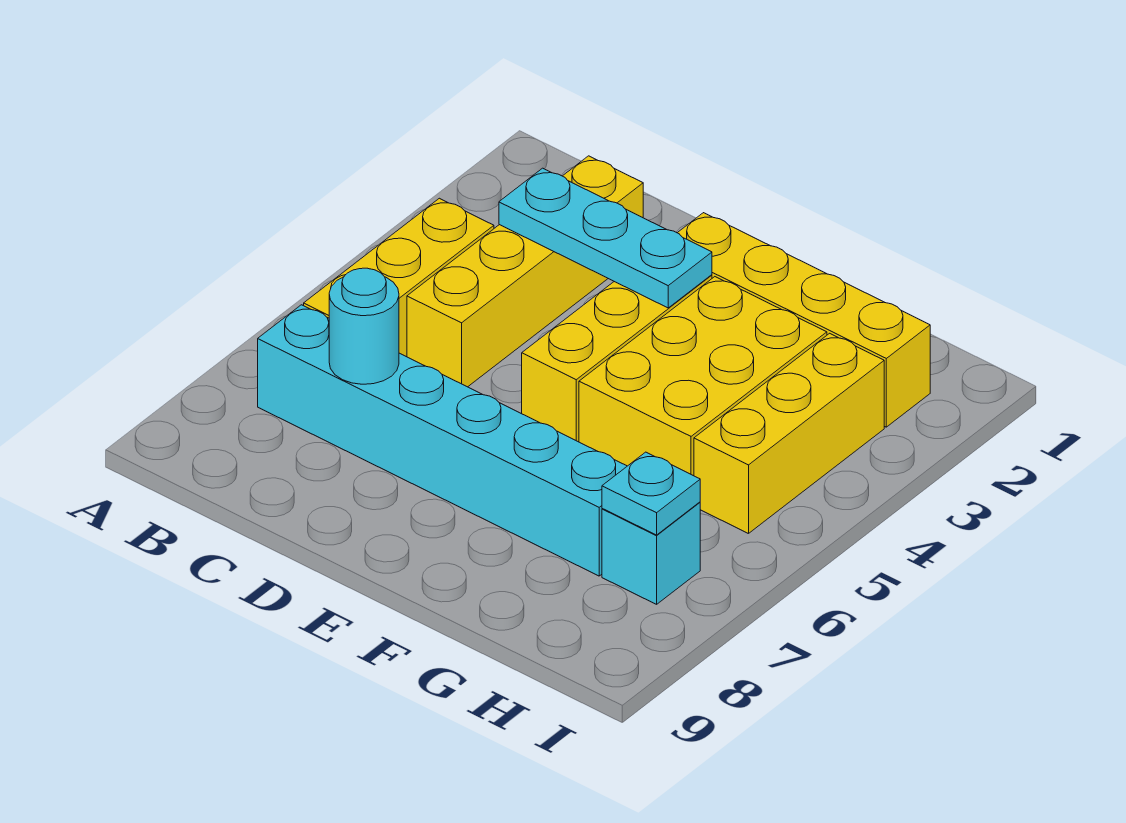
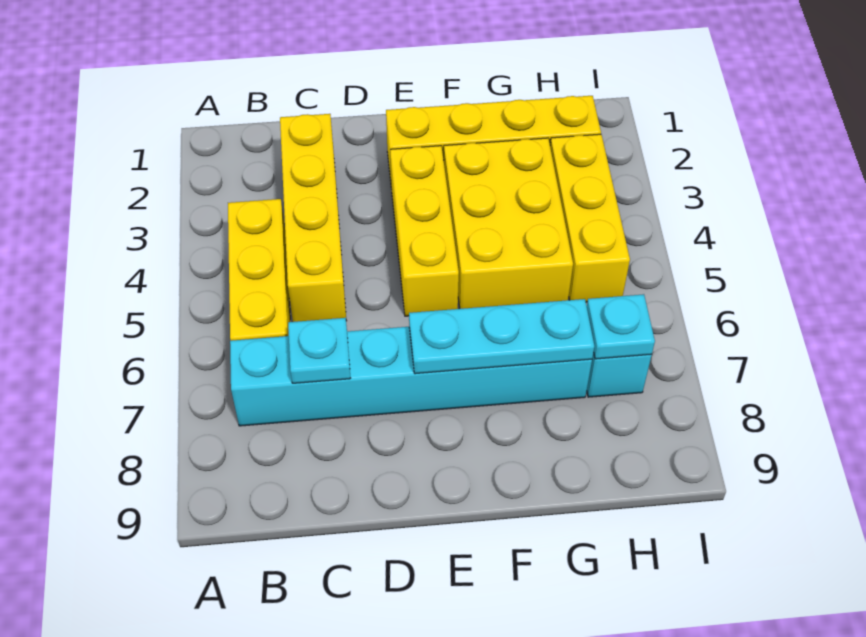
cyan plate C3:E3 level 2 -> cyan plate E7:G7 level 2
cyan round brick C7 level 2 -> cyan plate C7 level 2

